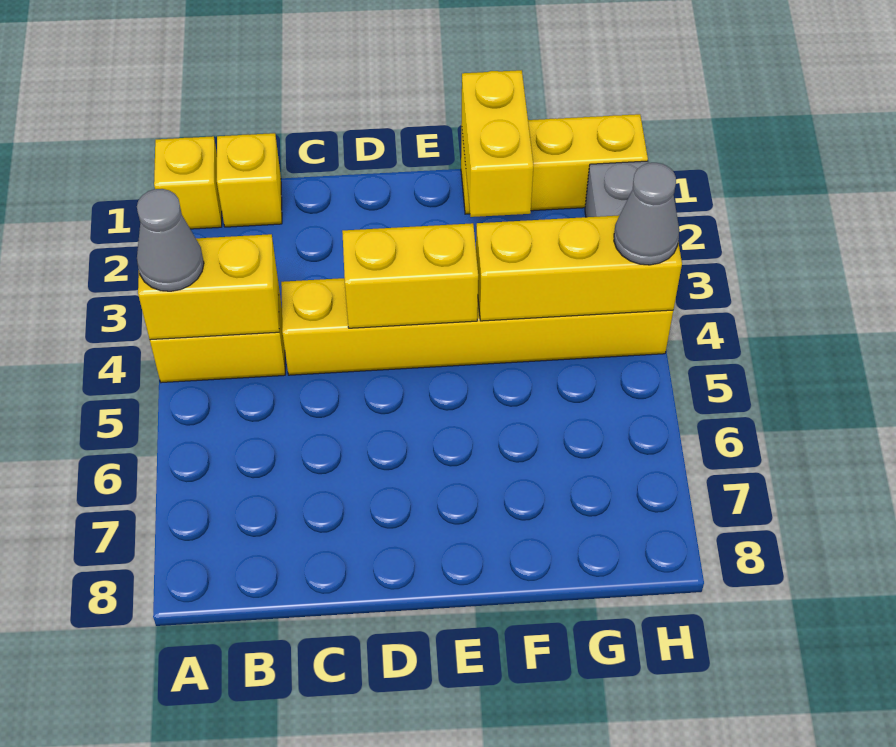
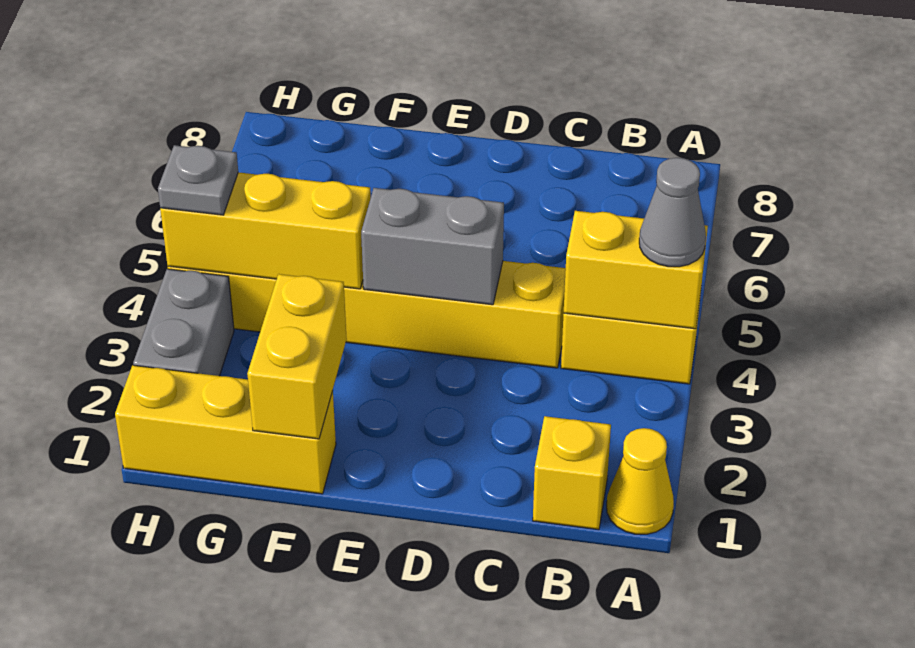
yellow brick A1 level 1 -> yellow cone A1 level 1
yellow brick D4:E4 level 2 -> grey brick D4:E4 level 2
grey cone H4 level 3 -> grey plate H4 level 3

